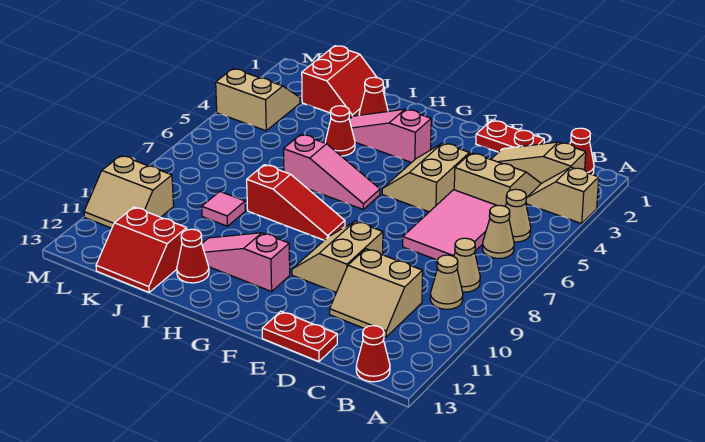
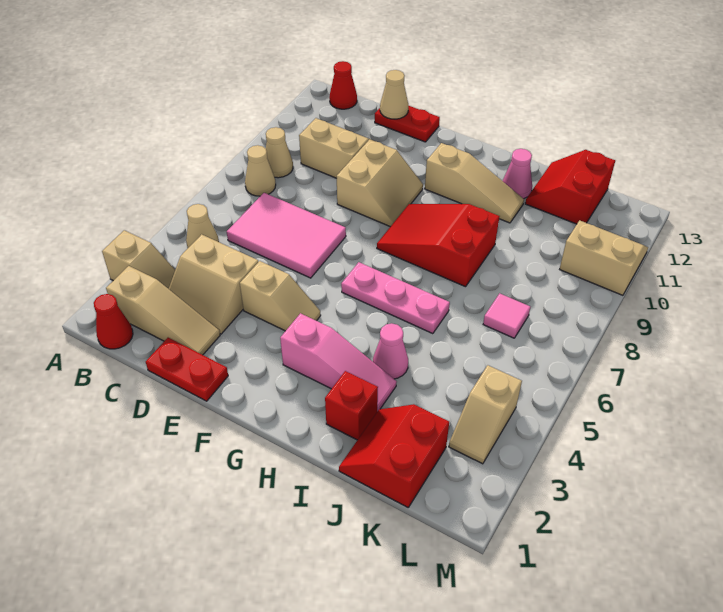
tan cone B6 level 1 -> tan cone D13 level 2
pink tile C5:D7 level 1 -> pink tile C6:E7 level 1
tan slope E4:F5 level 1 top E -> tan slope E4:F4 level 1 top E
pink slope G6:I6 level 1 top I -> pink plate G6:I6 level 1
red slope G8:I8 level 1 top I -> red slope G8:I9 level 1 top I
pink slope G11:I11 level 1 top G -> tan slope G11:I11 level 1 top G
red cone I2 level 1 -> red brick I2 level 1
red cone I4 level 1 -> pink cone I4 level 1
red cone I12 level 1 -> pink cone I12 level 1
pink tile J9 level 1 -> pink tile K7 level 1
red slope J12:K13 level 1 top 12 -> red slope J12:K13 level 1 top K
tan slope L3:M4 level 1 top 4 -> tan slope L3:L4 level 1 top 4

